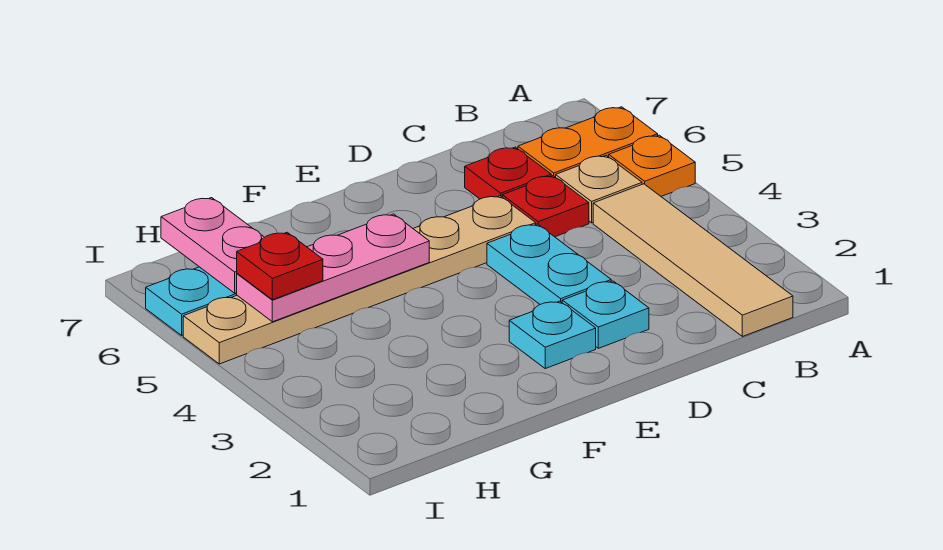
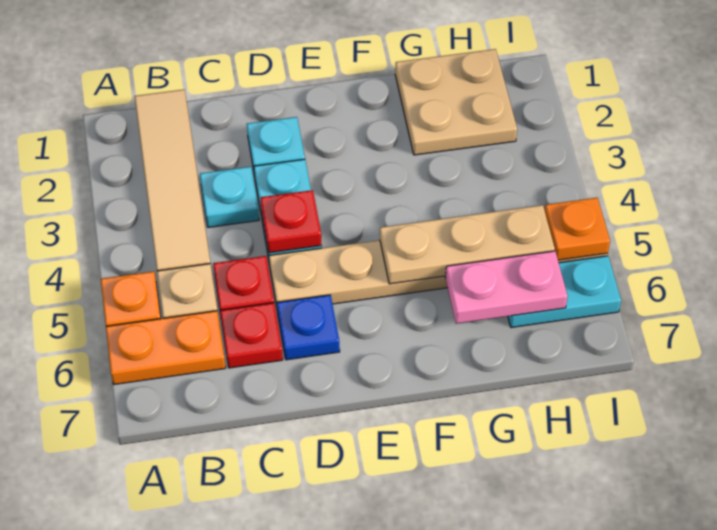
none -> blue plate D6 level 1
cyan plate E2 level 1 -> cyan plate C3 level 1
pink plate F5:H5 level 2 -> tan plate F5:H5 level 2
none -> tan plate G1:H2 level 1
red plate H5 level 3 -> red plate D4 level 2
pink plate H6:H7 level 2 -> pink plate G6:H6 level 2
none -> orange plate I5 level 2

